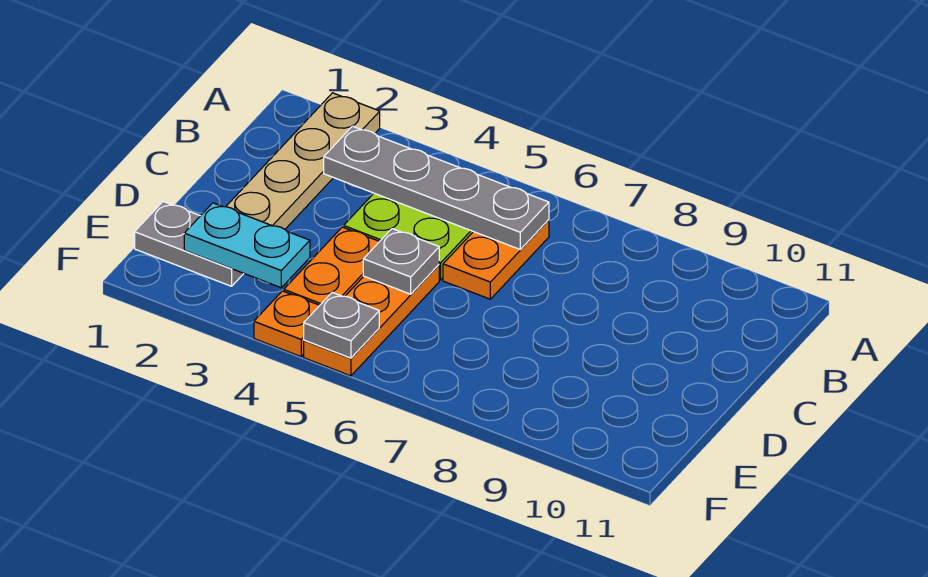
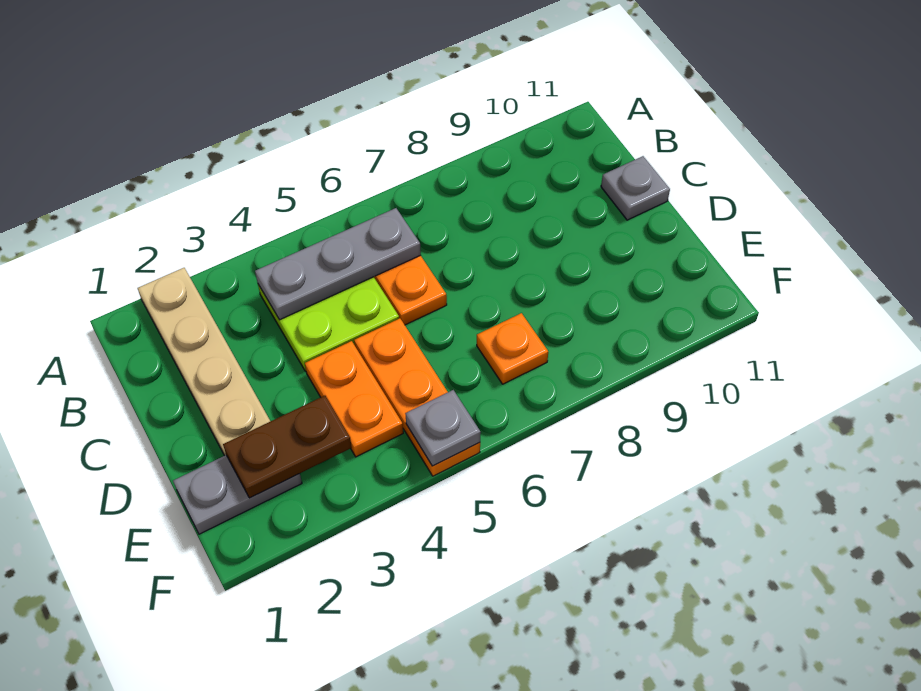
grey plate B3:B6 level 2 -> grey plate B4:B6 level 2
grey plate D5 level 2 -> grey plate C11 level 1
cyan plate E2:E3 level 2 -> brown plate E2:E3 level 2
orange plate F4 level 1 -> orange plate E7 level 1

